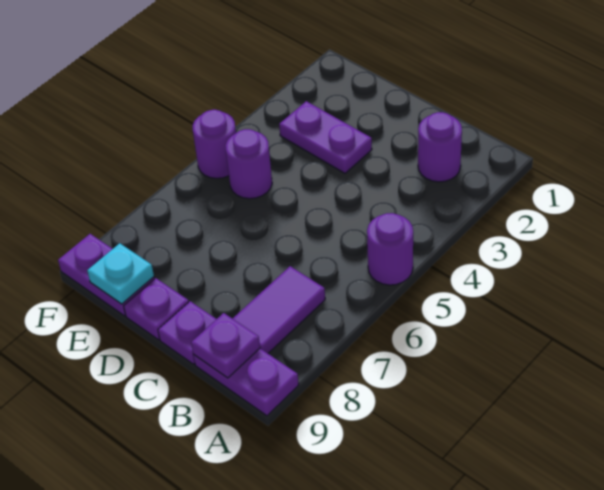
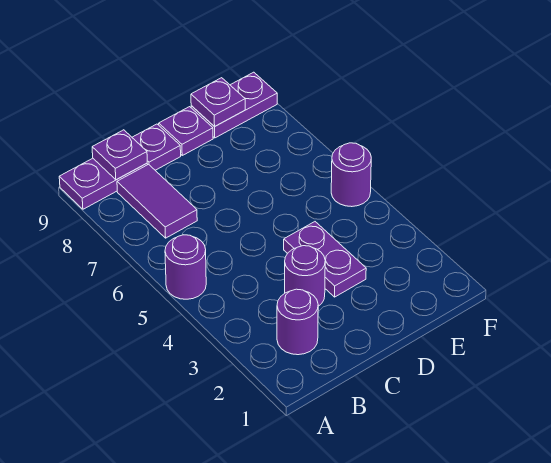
purple plate D3:E3 level 1 -> purple plate D3:D4 level 1
purple round brick E5 level 1 -> purple round brick C3 level 1
cyan plate E9 level 2 -> purple plate E9 level 2

